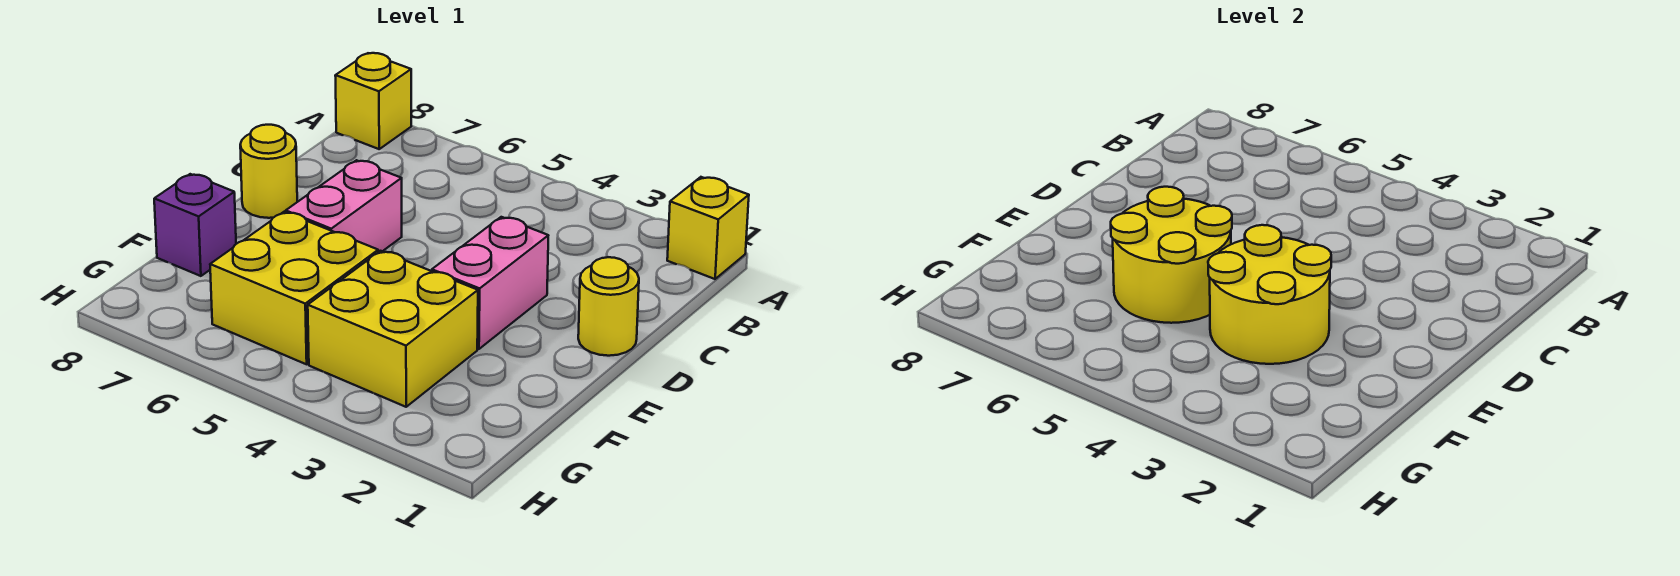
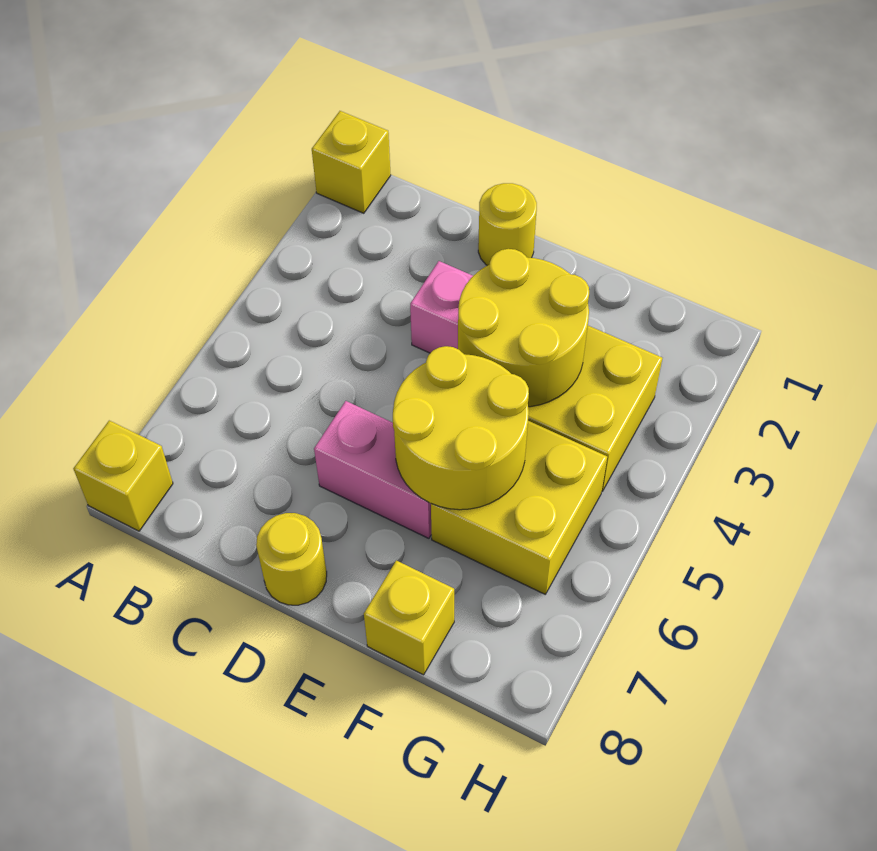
purple brick F8 level 1 -> yellow brick F8 level 1

